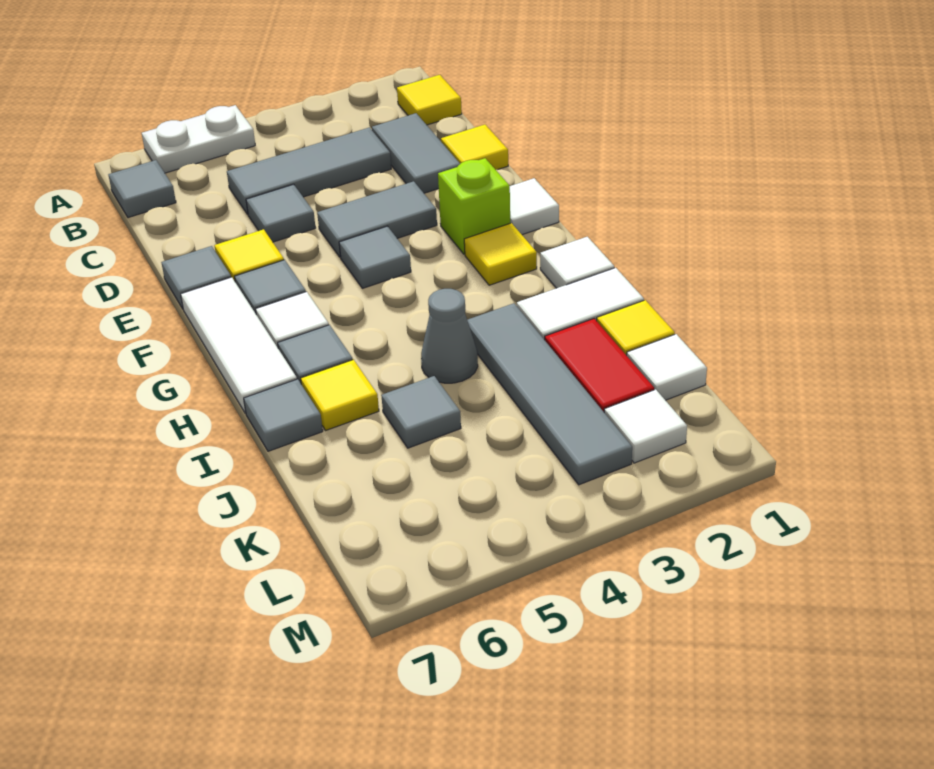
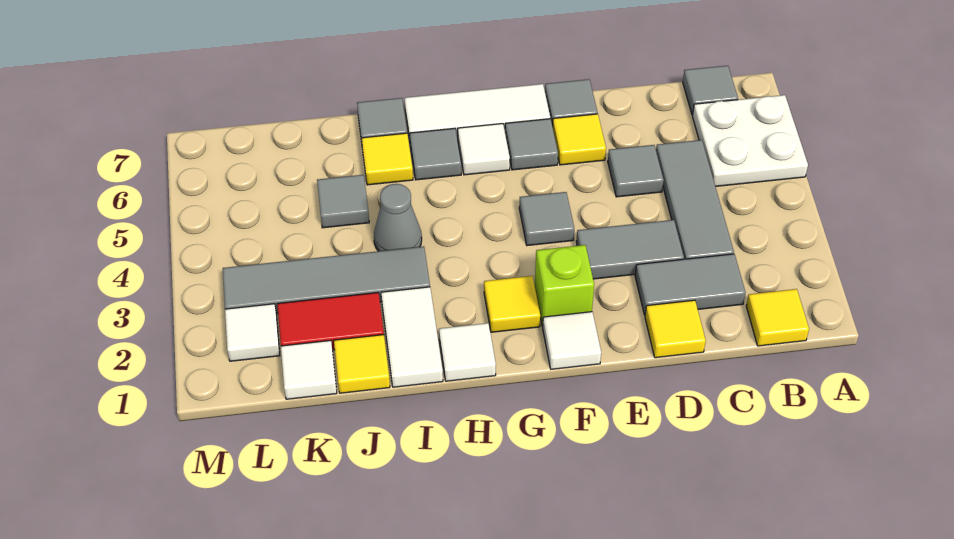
white plate A5:A6 level 1 -> white plate A5:B6 level 1
grey tile E3:E4 level 1 -> grey tile D3:E3 level 1

